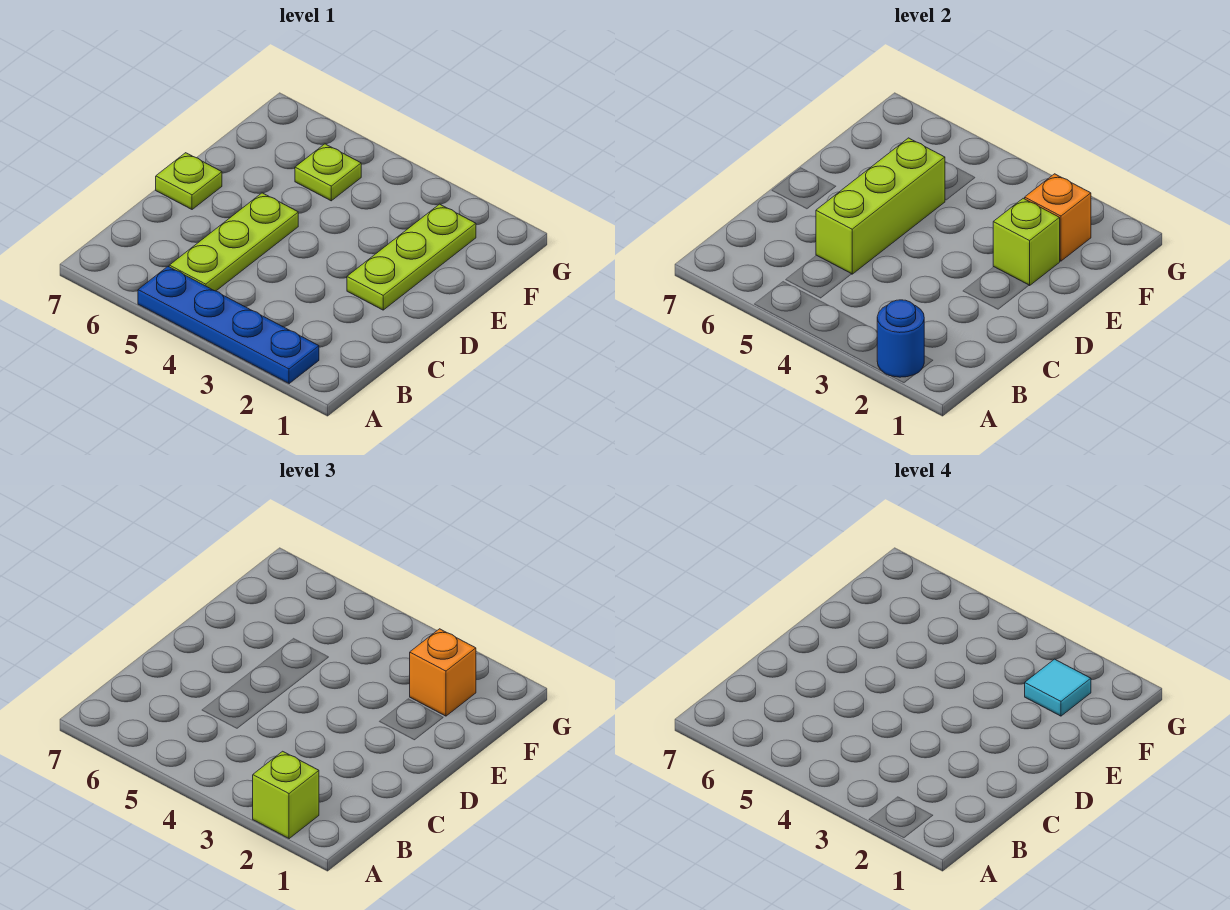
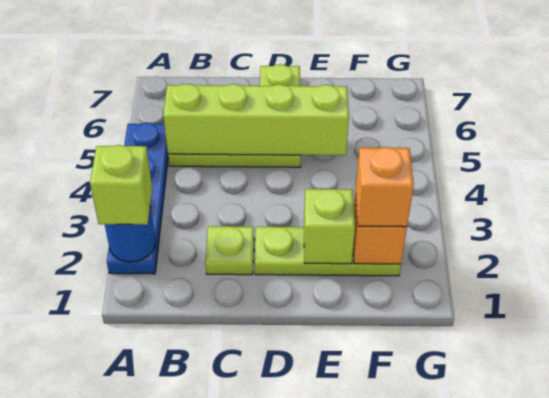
lime brick C5:E5 level 2 -> lime brick B5:E5 level 2
cyan tile F2 level 4 -> none
lime plate F5 level 1 -> lime plate C2 level 1

